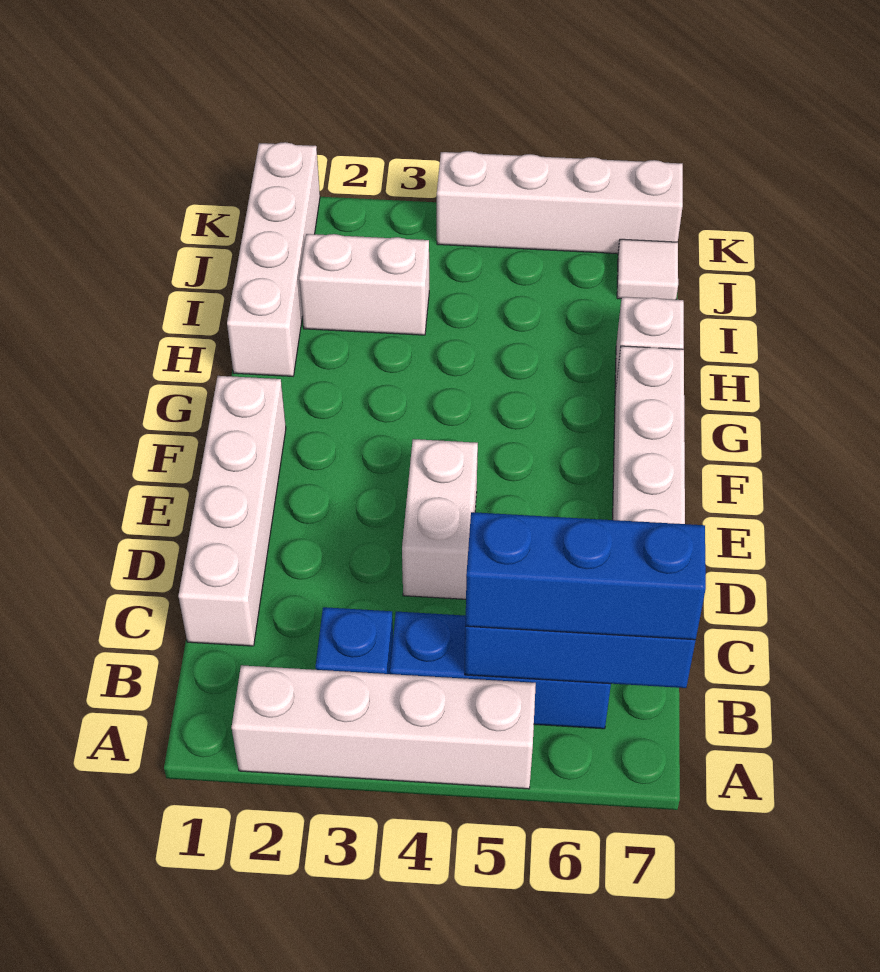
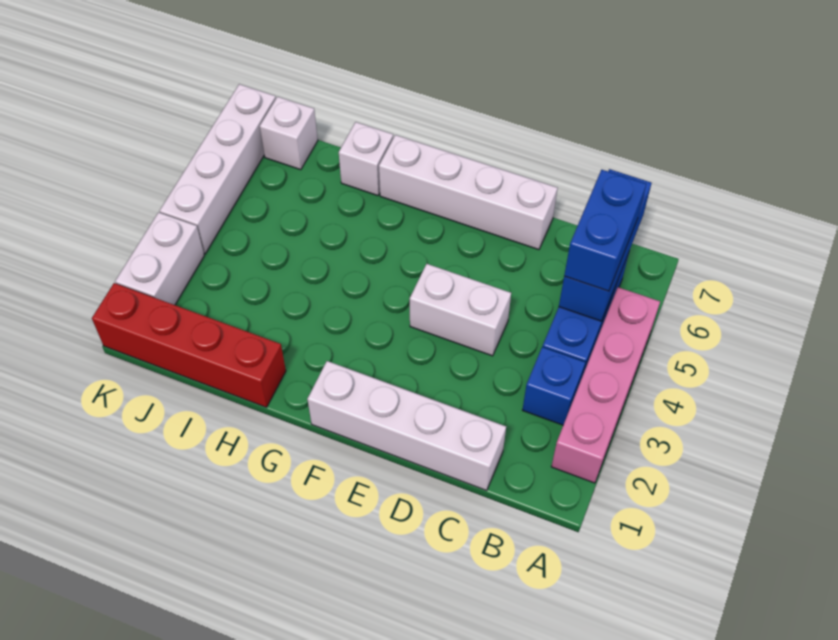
white brick A2:A5 level 1 -> pink brick A2:A5 level 1
blue brick B5:B7 level 3 -> blue brick B5:B6 level 3
white brick H1:K1 level 1 -> red brick H1:K1 level 1
white brick I2:I3 level 1 -> white brick K2:K3 level 1
white tile J7 level 1 -> white brick J7 level 1

